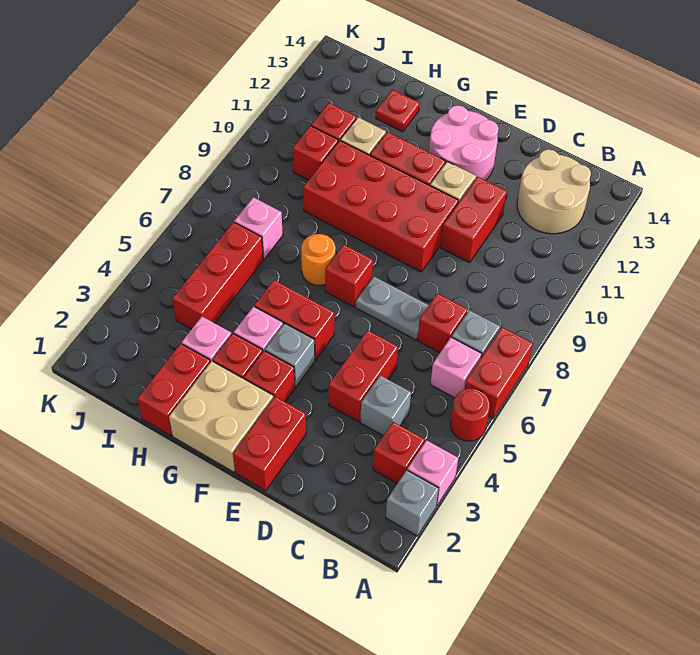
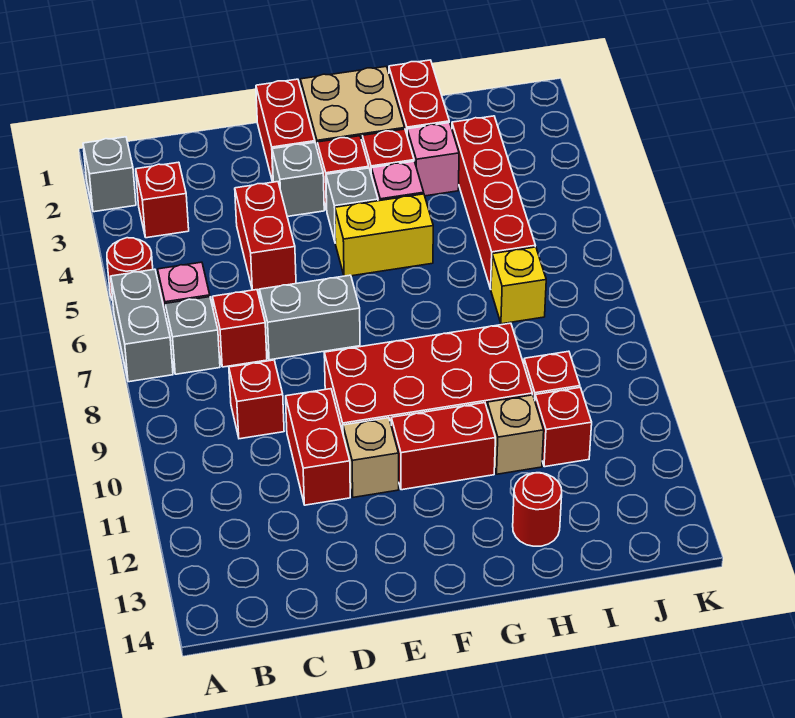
pink brick A3 level 1 -> none
red brick A6:A7 level 1 -> grey brick A6:A7 level 1
tan round brick B12:C13 level 1 -> none
grey brick C4 level 1 -> grey brick E3 level 1
grey plate D7:E7 level 1 -> grey brick D7:E7 level 1
pink round brick E12:F13 level 1 -> none
red brick F5:G5 level 1 -> yellow brick F5:G5 level 1
red brick F7 level 1 -> red brick C9 level 1
orange round brick G7 level 1 -> none
red plate H13 level 1 -> red round brick H13 level 1
red brick I4:I6 level 1 -> red brick I3:I6 level 1
pink brick I7 level 1 -> yellow brick I7 level 1

